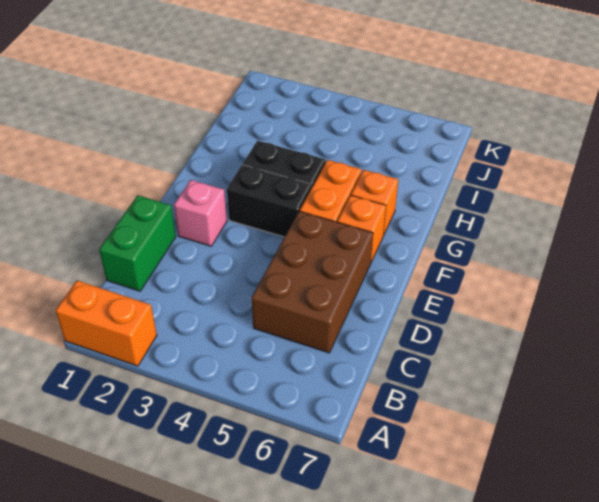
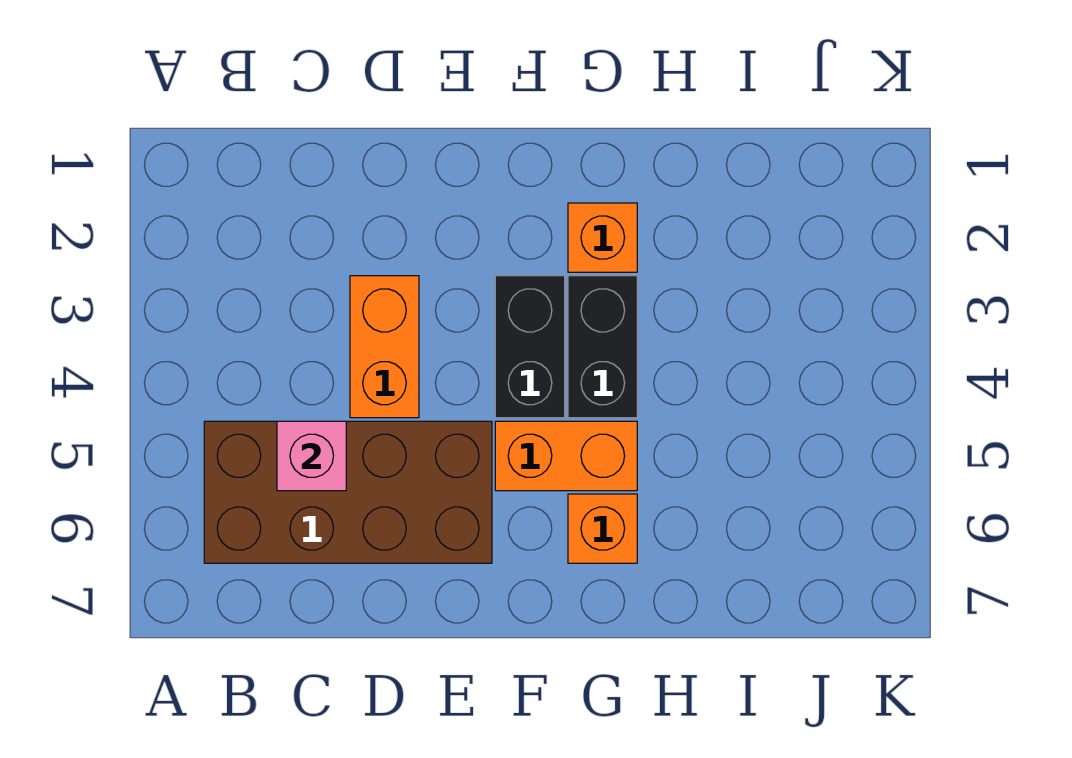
orange brick A1:A2 level 1 -> orange brick D3:D4 level 1
green brick C1:D1 level 1 -> none
brown brick C5:E6 level 1 -> brown brick B5:E6 level 1
pink brick E2 level 1 -> pink brick C5 level 2
orange brick F6 level 1 -> orange brick G2 level 1

